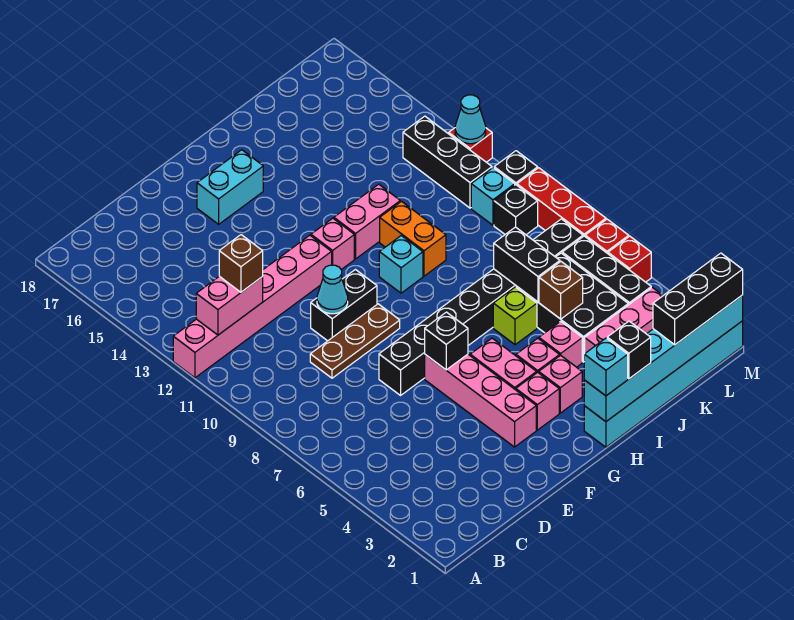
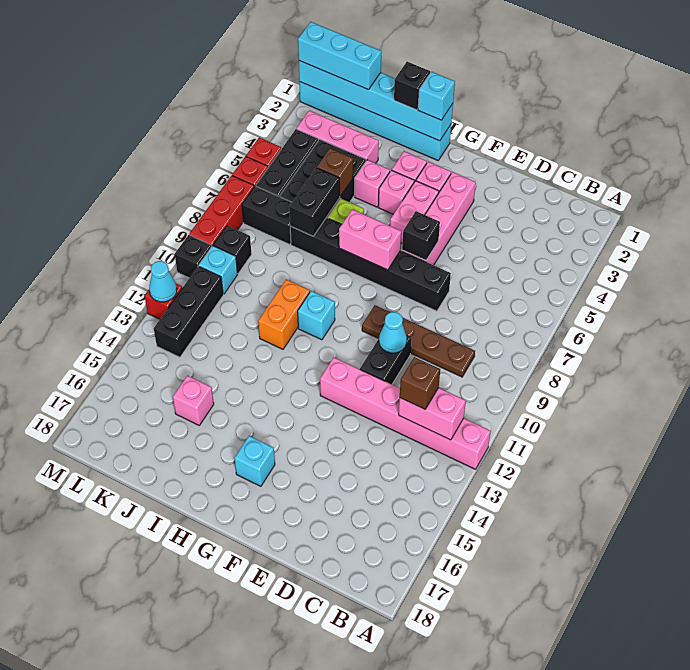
brown plate D9:F9 level 1 -> brown plate C9:F9 level 1
black brick E10:F10 level 1 -> black brick E10:E11 level 1
cyan brick F16:G16 level 1 -> cyan brick G16 level 1
pink brick G12 level 1 -> pink brick J15 level 1
pink brick H12:I12 level 1 -> pink brick G7:H7 level 2
black brick K1:M1 level 3 -> cyan brick K1:M1 level 3

